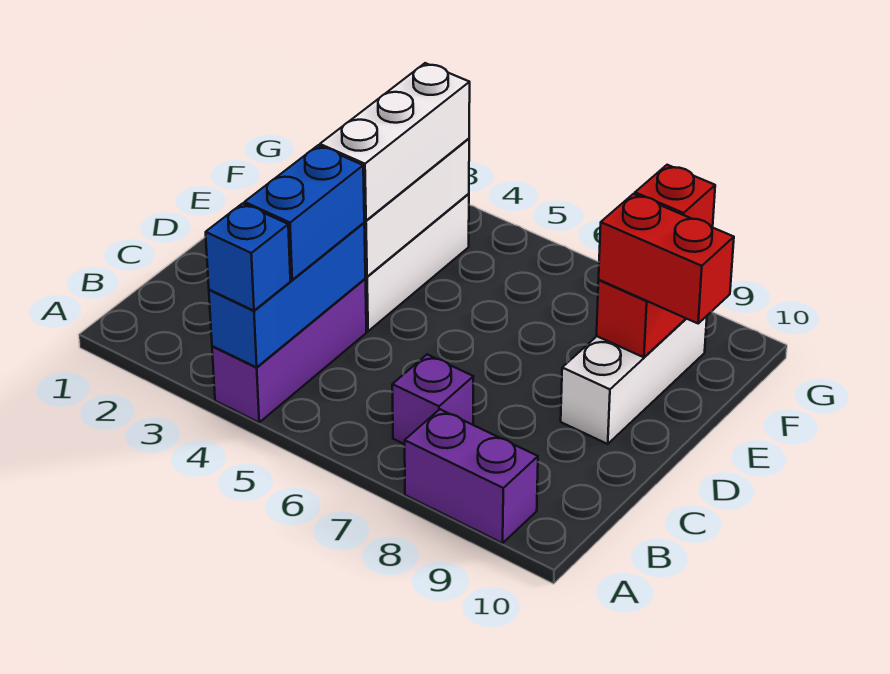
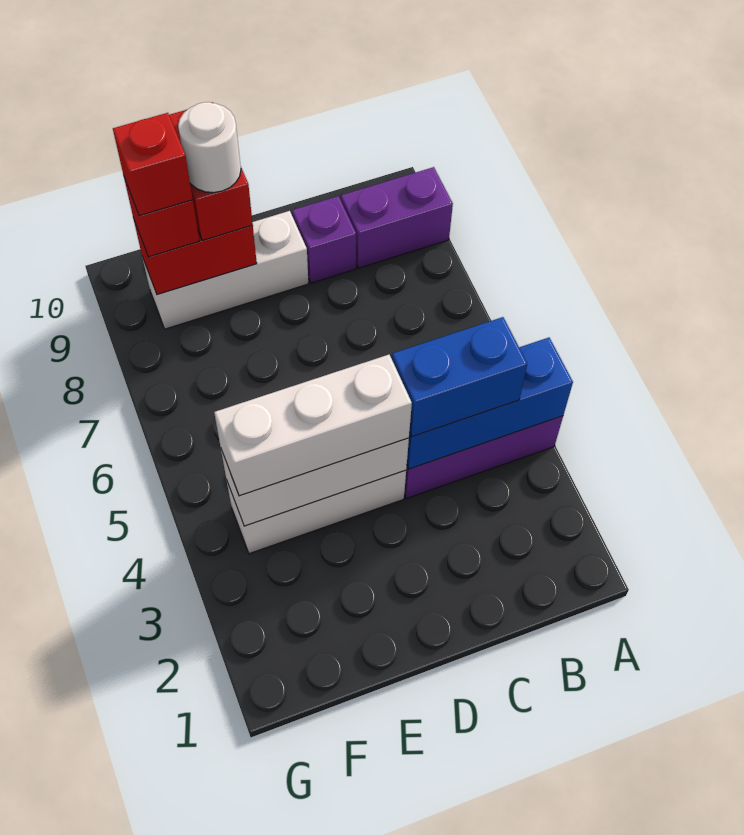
blue brick A4 level 3 -> none
purple brick A8:A9 level 1 -> purple brick A9:B9 level 1
purple brick B7 level 1 -> purple brick C9 level 1
none -> white round brick E9 level 4
none -> red brick F9 level 4

